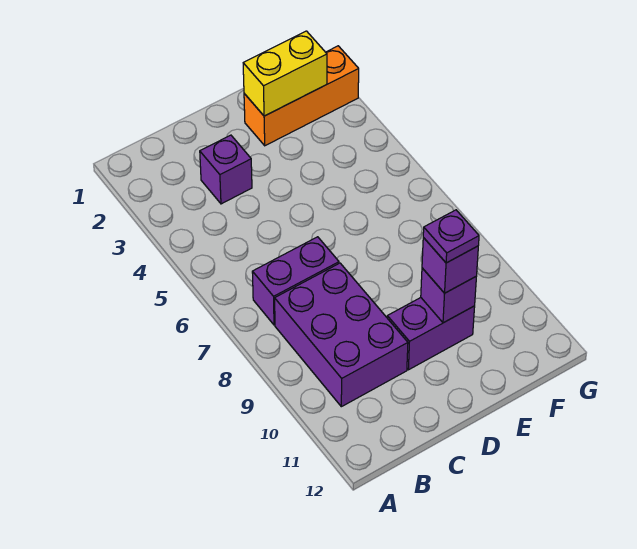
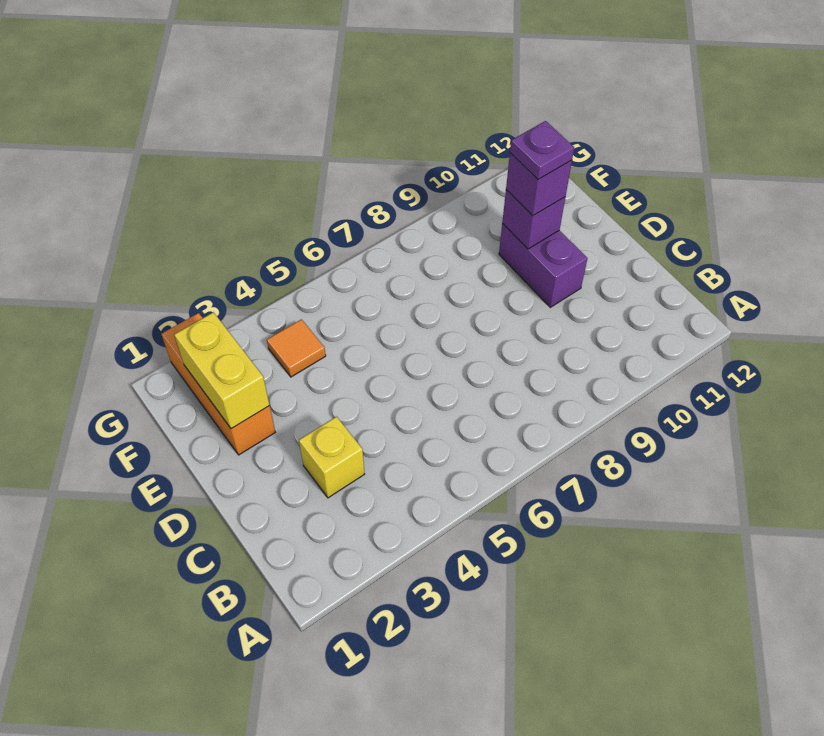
purple brick B7:C7 level 1 -> none
purple brick B8:C10 level 1 -> none
purple brick C3 level 1 -> yellow brick C3 level 1
none -> orange tile F4 level 1

